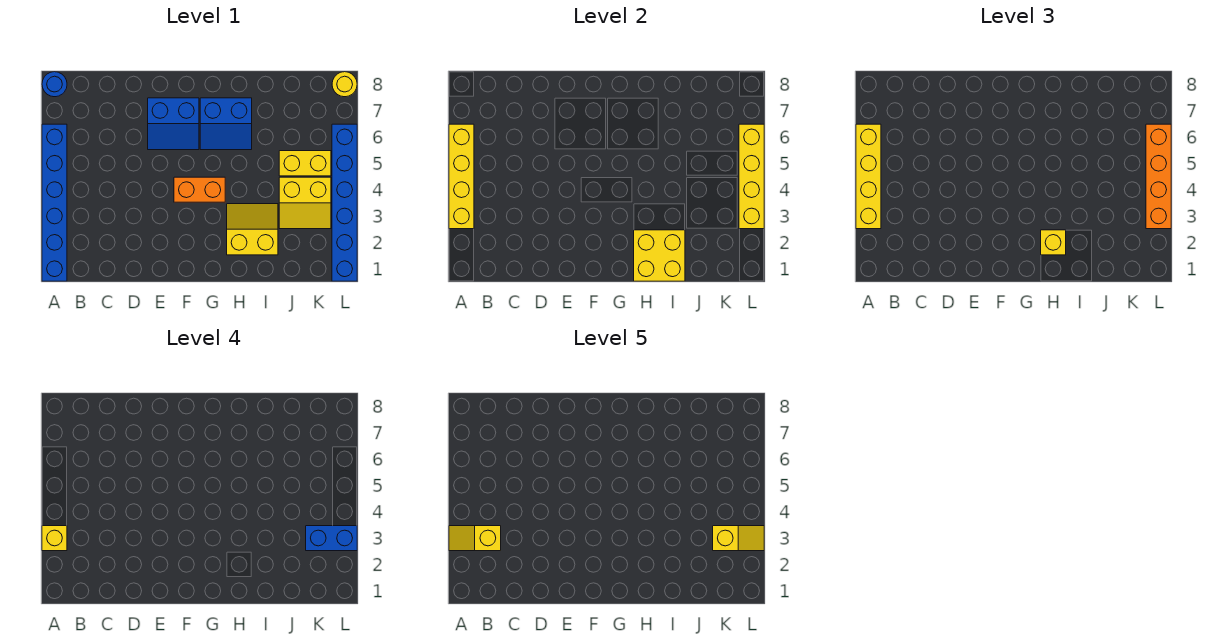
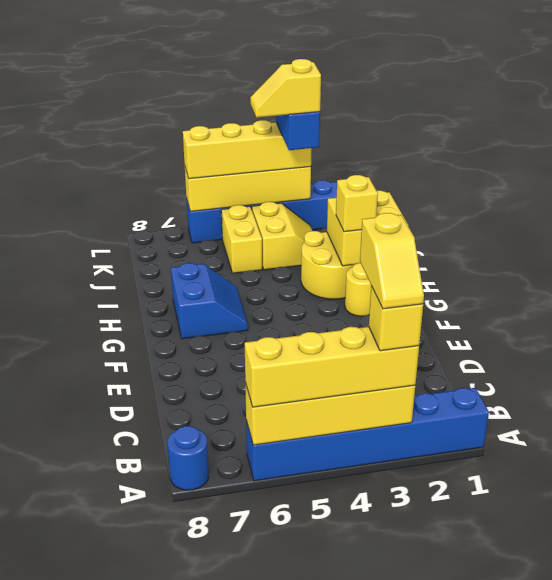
blue slope E6:F7 level 1 top 7 -> none
orange brick F4:G4 level 1 -> none
yellow slope H2:I3 level 1 top 2 -> yellow round brick H2:I3 level 1
yellow slope K3:L3 level 5 top K -> yellow slope K3:K4 level 5 top 3
orange brick L3:L6 level 3 -> yellow brick L3:L6 level 3
yellow round brick L8 level 1 -> yellow round brick G2 level 1

